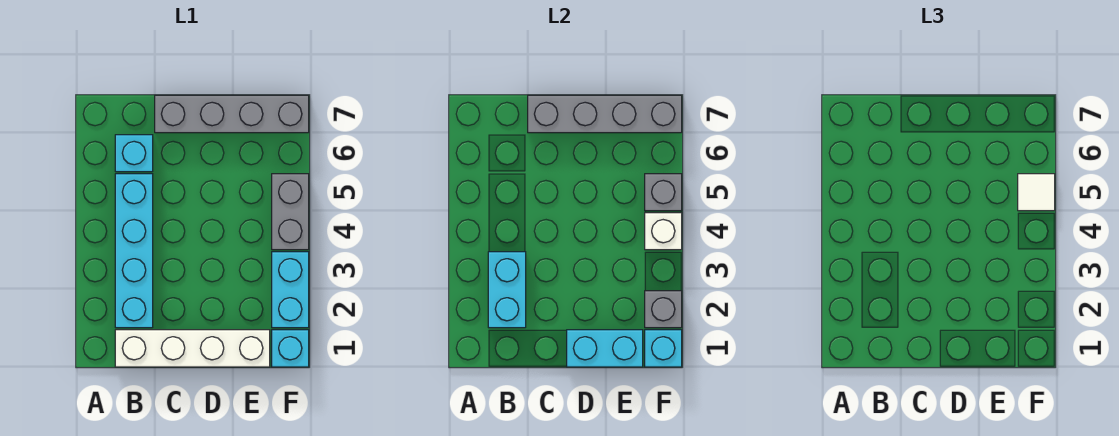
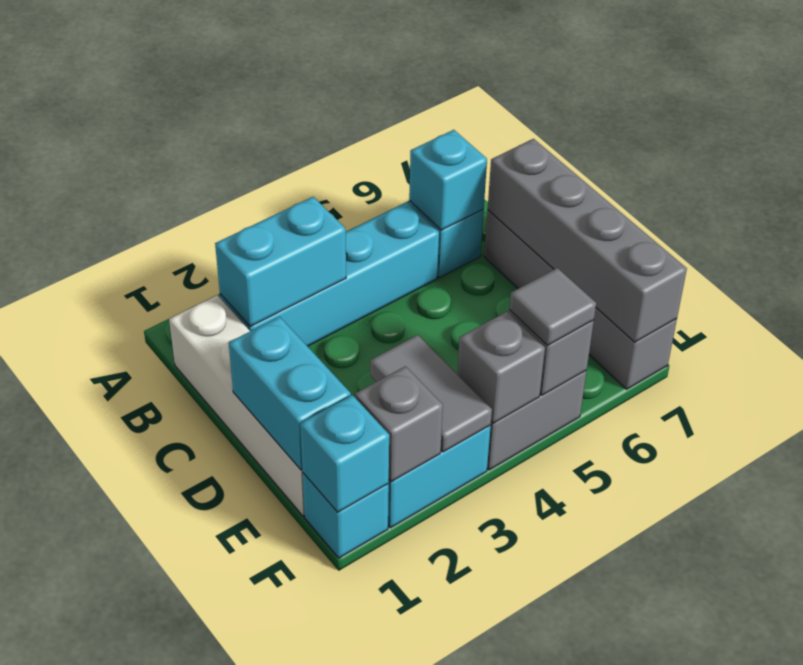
none -> cyan brick B6 level 2
none -> grey tile E3:F3 level 2
white brick F4 level 2 -> grey brick F4 level 2
white tile F5 level 3 -> grey tile F5 level 3

